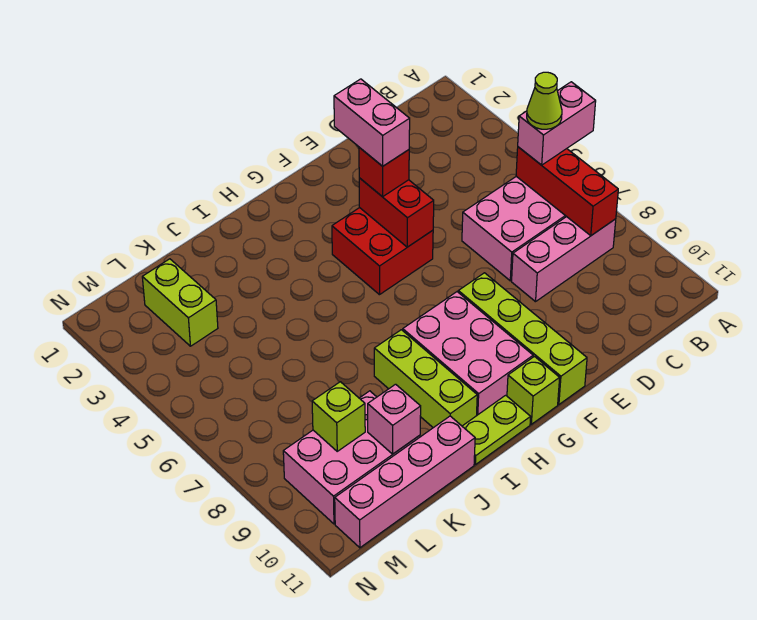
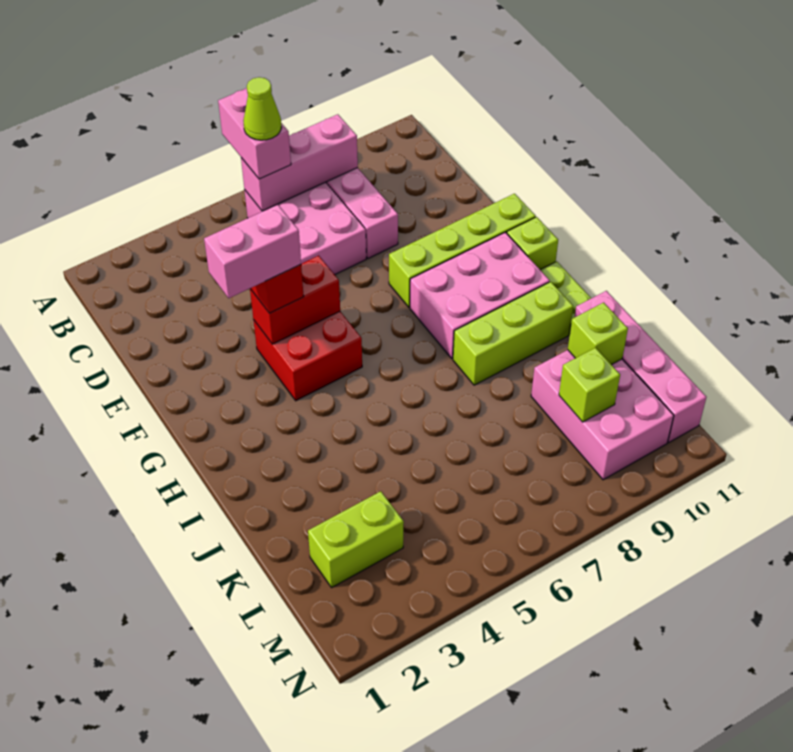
red brick B6:B8 level 2 -> pink brick B6:B8 level 2
pink brick K10 level 2 -> lime brick K10 level 2

